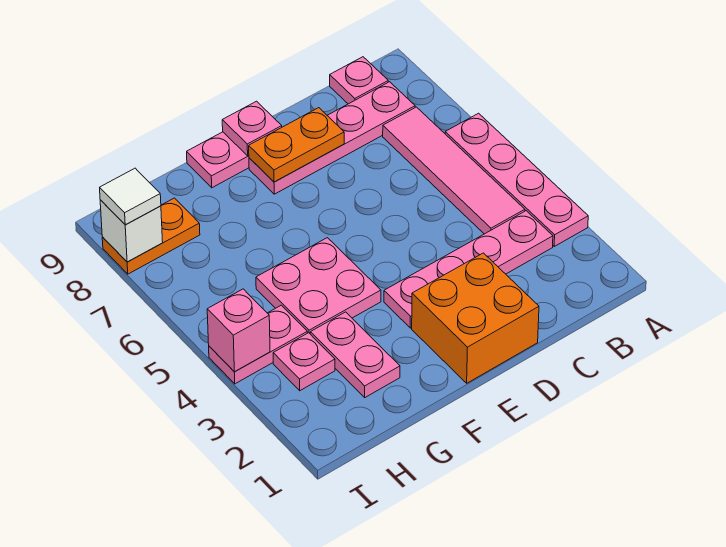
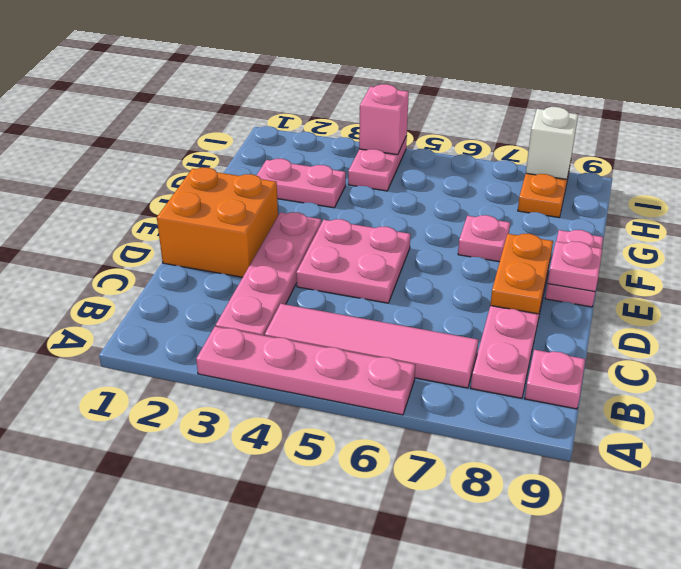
pink plate F4:G5 level 1 -> pink plate D4:E5 level 1
pink plate H3 level 1 -> pink plate F7 level 1
white tile I8 level 3 -> none

